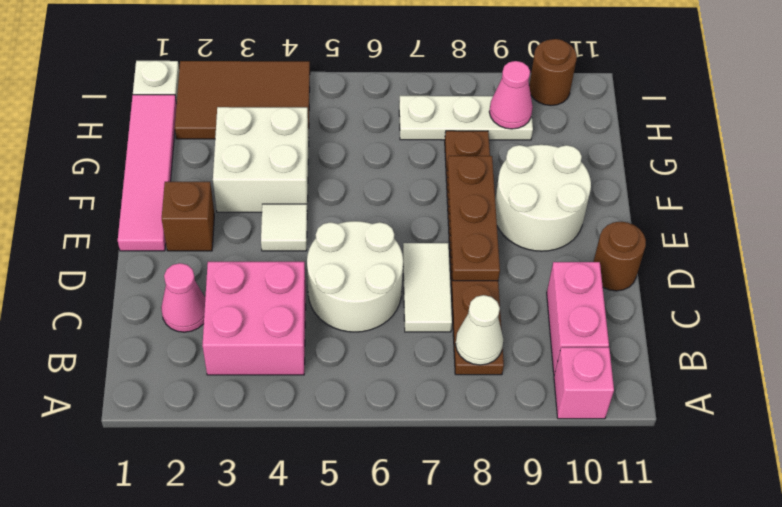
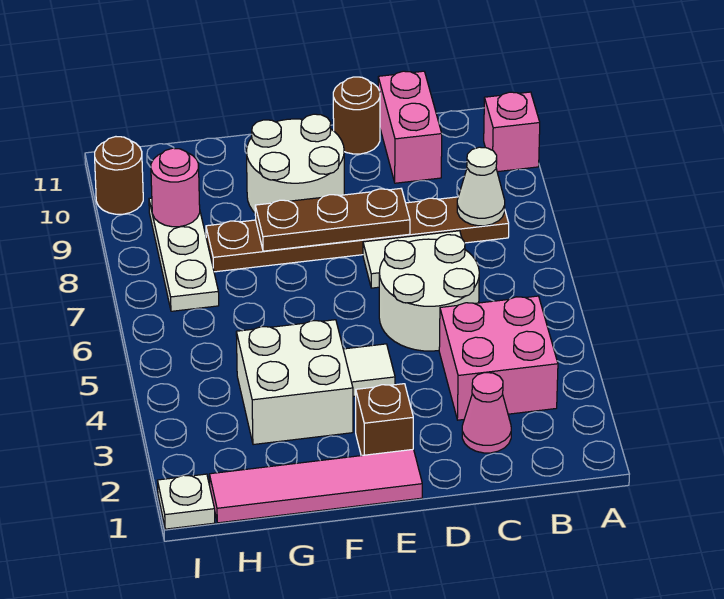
pink brick B10:C10 level 1 -> pink brick C10:C11 level 1
brown tile H2:I4 level 1 -> none
pink cone H9 level 2 -> pink round brick H9 level 2

